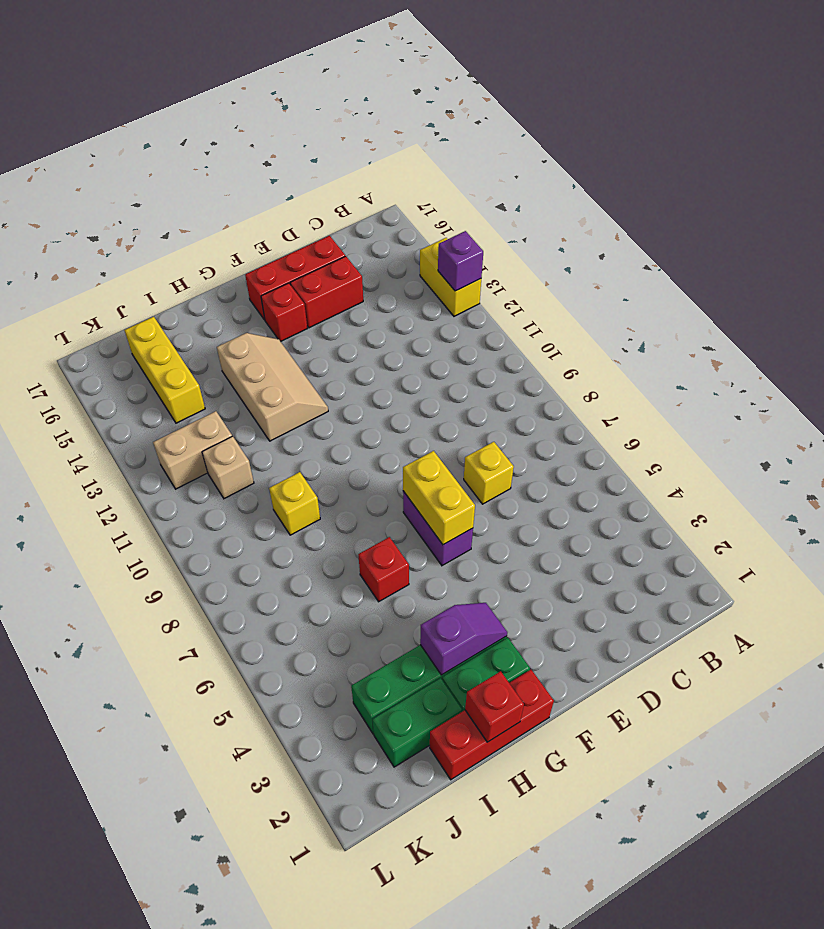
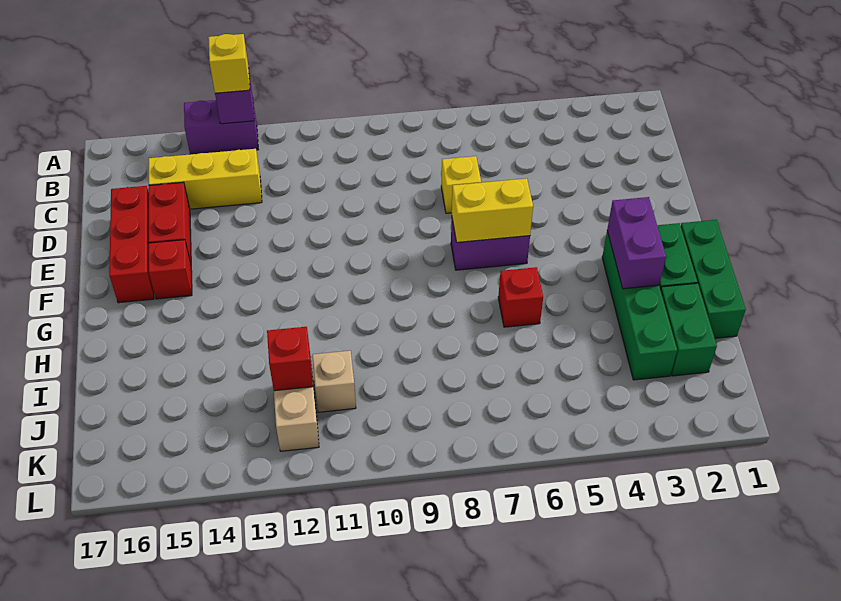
yellow brick A13:A14 level 1 -> purple brick A13:A14 level 1
red brick G1:I1 level 1 -> green brick G1:I1 level 1
purple slope G3:H3 level 2 top H -> purple brick G3:H3 level 2
tan slope G12:H14 level 1 top H -> none
red brick H1 level 2 -> red brick J12 level 2
yellow brick I9 level 1 -> yellow brick A13 level 3
yellow brick J14:J16 level 1 -> yellow brick C13:C15 level 1

